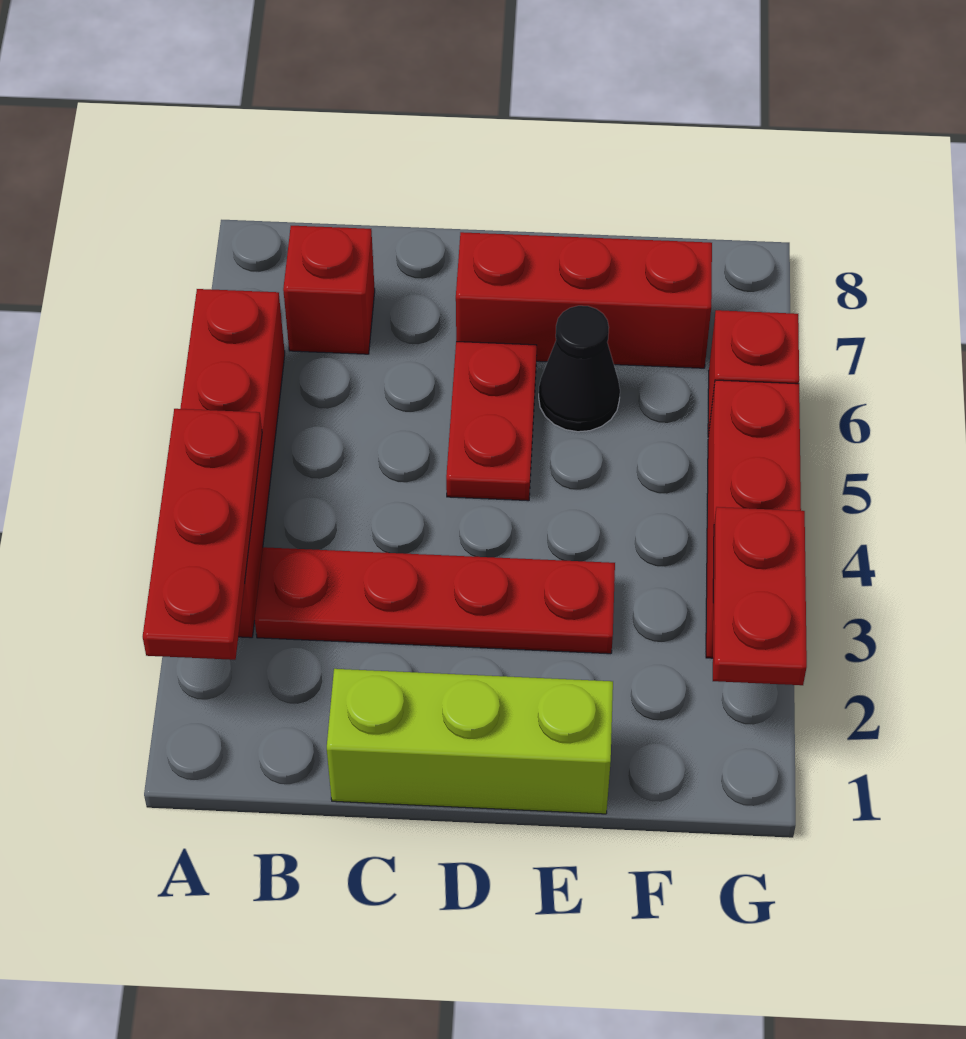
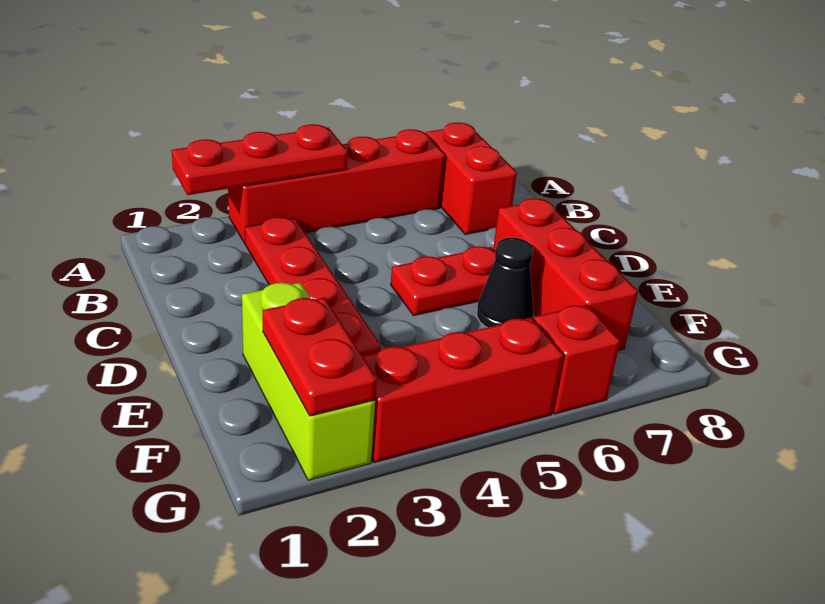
red brick B7 level 1 -> red brick A7:B7 level 1
lime brick C1:E1 level 1 -> lime brick E2:G2 level 1
red plate G2:G3 level 2 -> red plate F2:G2 level 2

